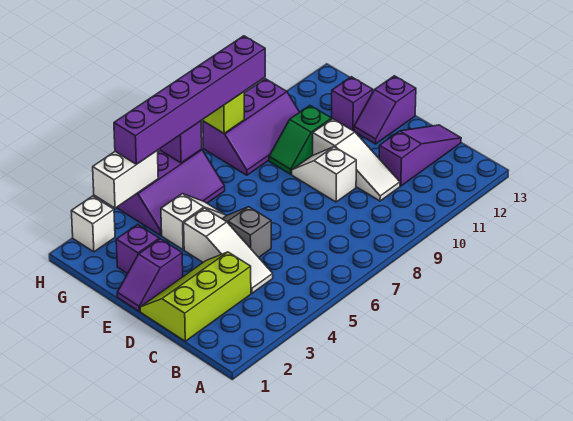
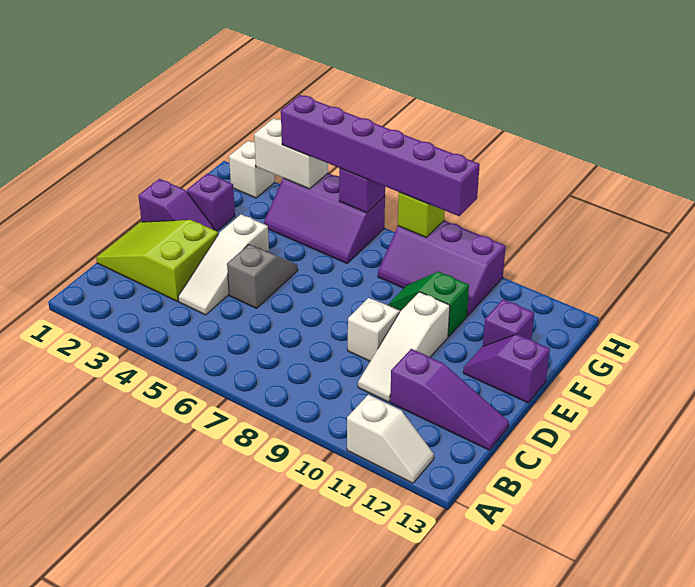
lime slope C1:D3 level 1 top C -> lime slope C1:D3 level 1 top 3
purple slope E1:E2 level 1 top 2 -> purple slope E1:E2 level 1 top 1
white slope F4:F5 level 1 top 4 -> white slope A11:A12 level 1 top 11

